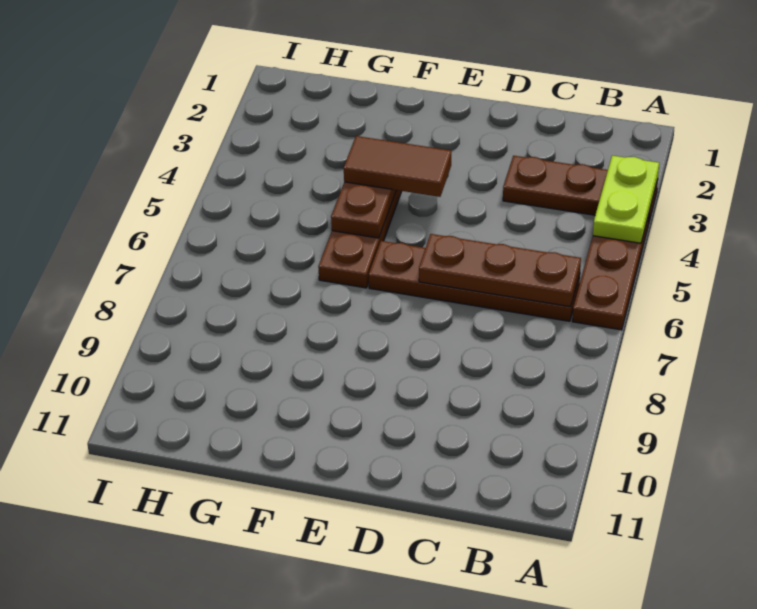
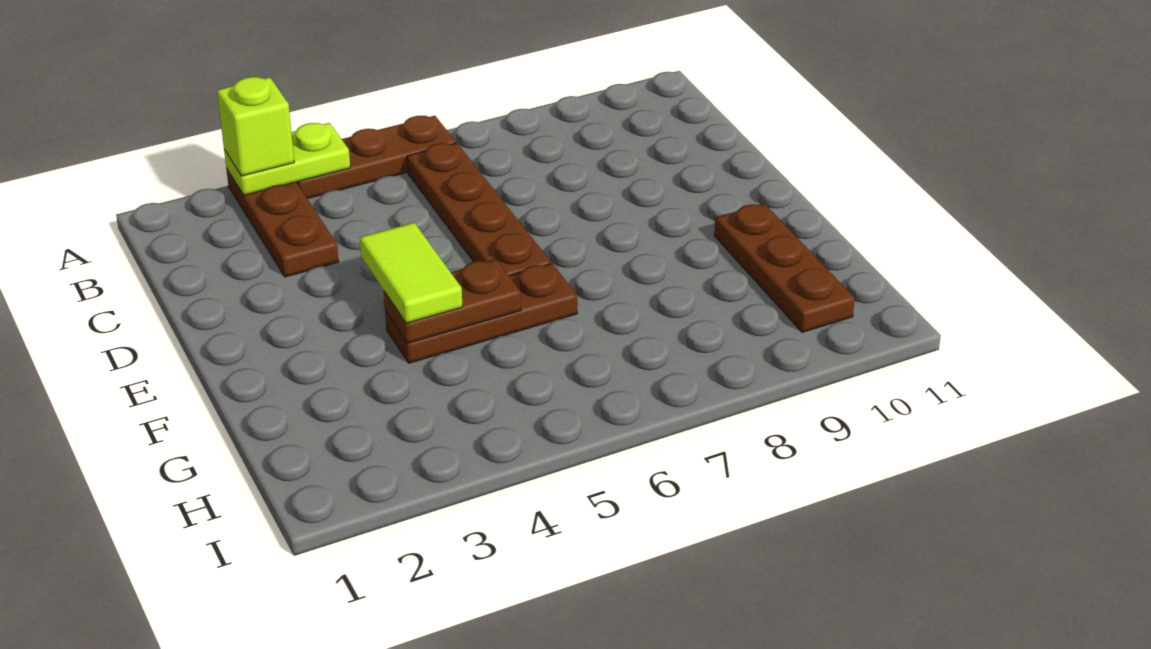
none -> lime brick A3 level 3
brown plate B6:D6 level 2 -> brown plate F10:H10 level 1
brown tile E4:F4 level 3 -> lime tile E4:F4 level 3

